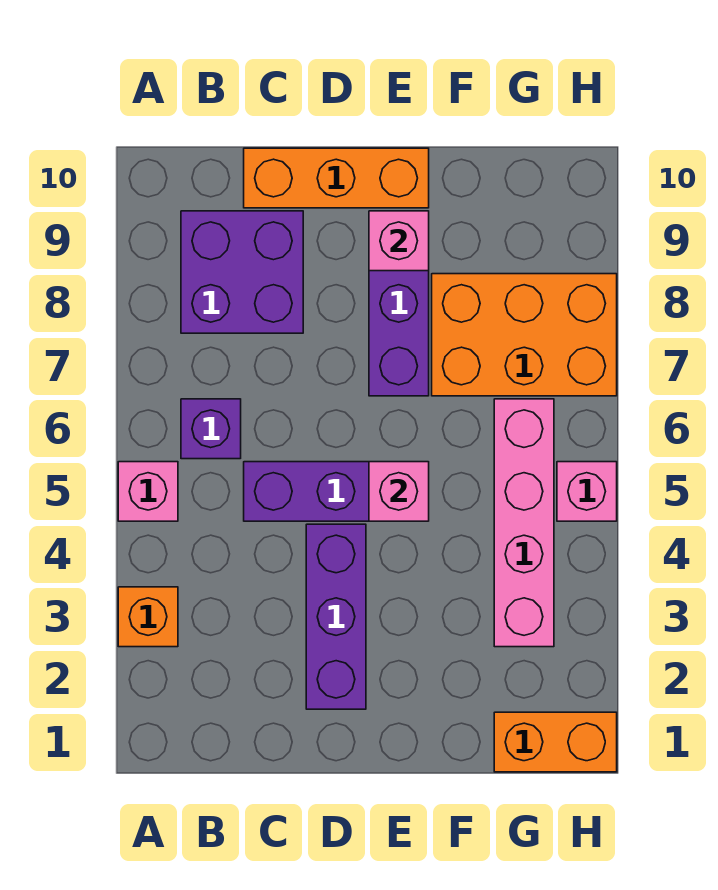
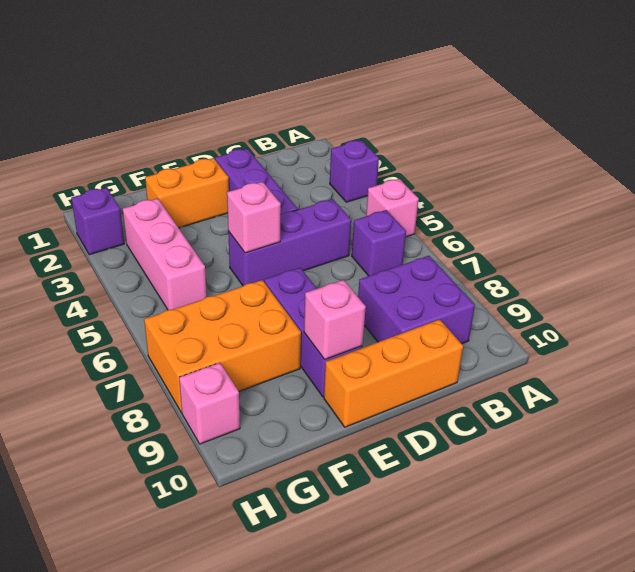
orange brick A3 level 1 -> purple brick A3 level 1
orange brick G1:H1 level 1 -> orange brick E2:F2 level 1
pink brick G3:G6 level 1 -> pink brick G3:G5 level 1
none -> purple brick H2 level 1
pink brick H5 level 1 -> pink brick H9 level 1

